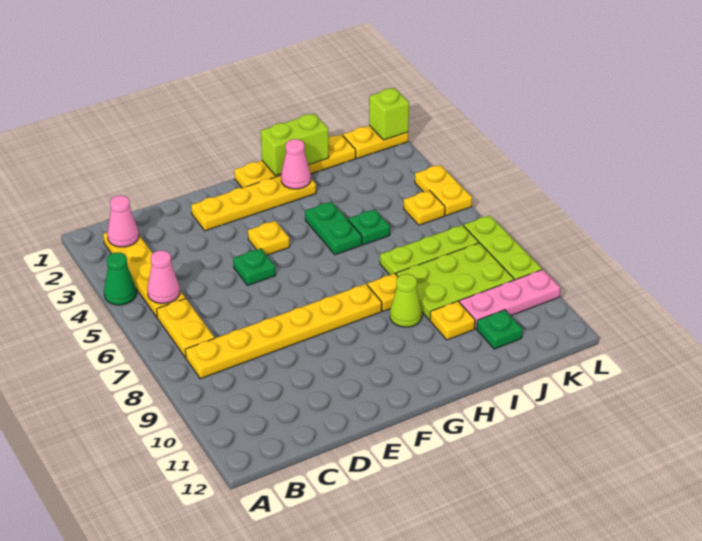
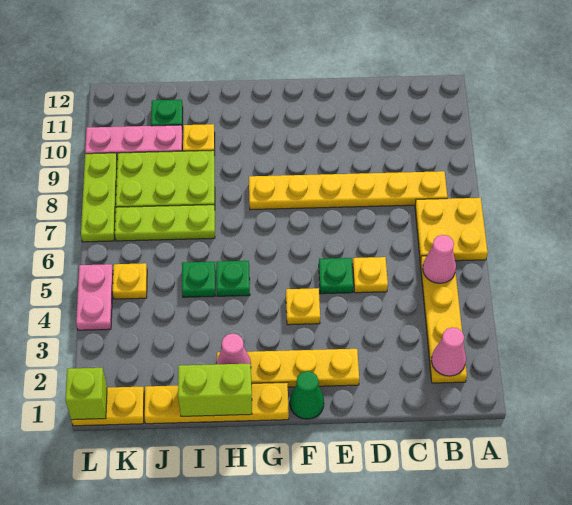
green cone A4 level 1 -> green cone F1 level 1
yellow plate B6:B7 level 1 -> yellow plate A6:B7 level 1
green plate H4:H5 level 1 -> green plate H5 level 1
yellow plate H8 level 1 -> yellow plate D5 level 1
lime cone H9 level 1 -> none
yellow plate L4:L5 level 1 -> pink plate L4:L5 level 1

